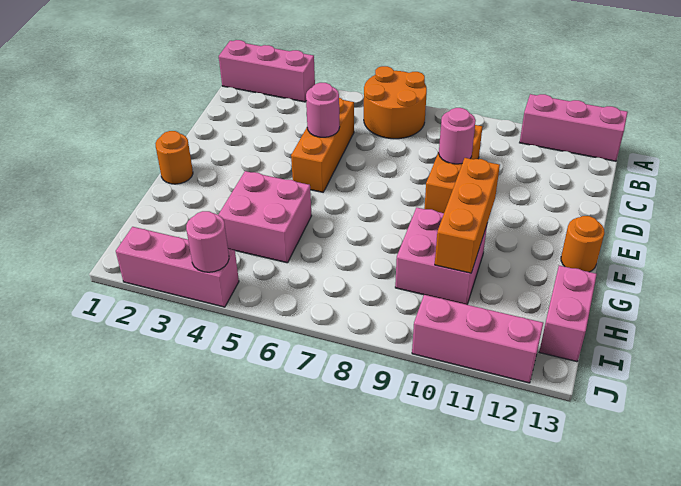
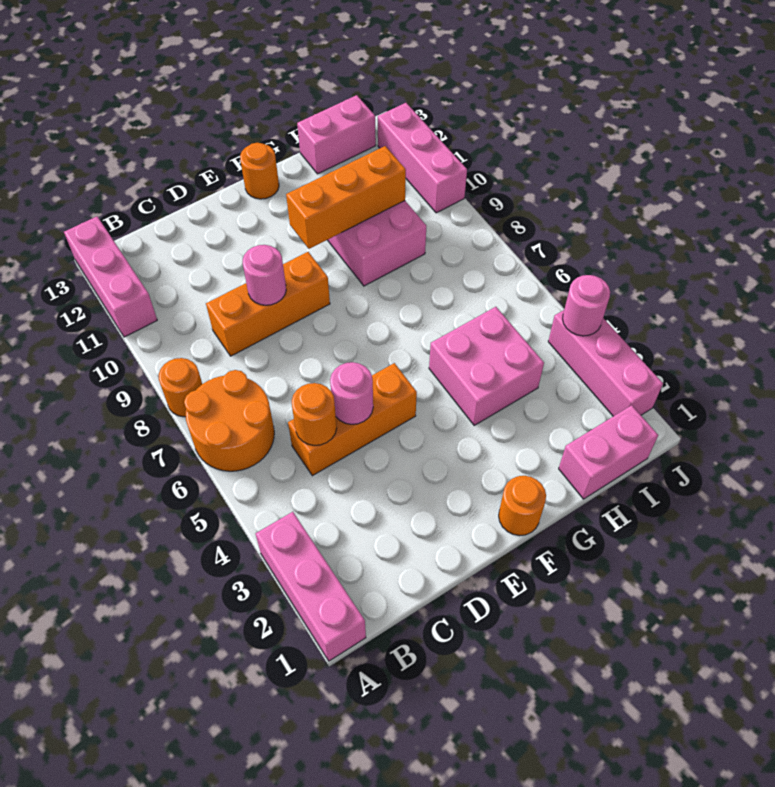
none -> orange round brick A8 level 1
none -> orange round brick C5 level 2
none -> pink brick H1:I1 level 1

